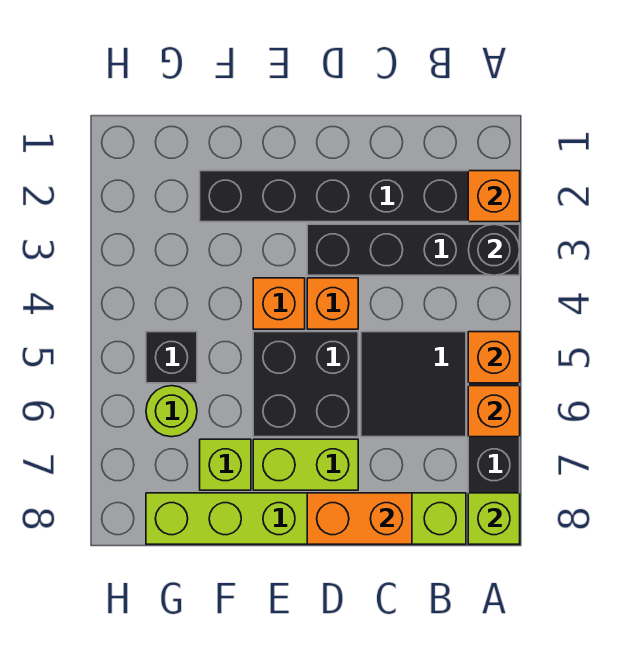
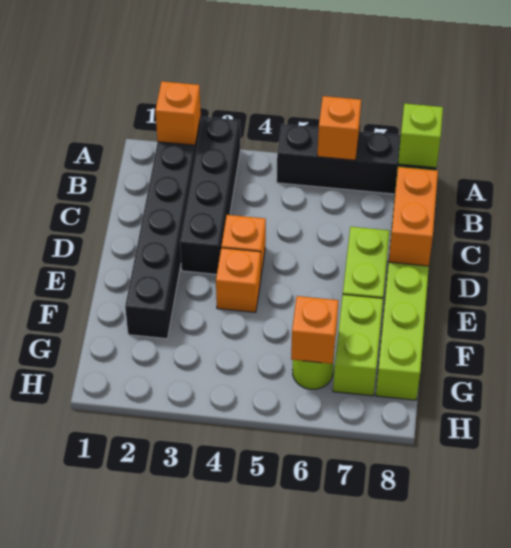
black round brick A3 level 2 -> none
orange brick A5 level 2 -> orange brick G6 level 2
black tile B5:C6 level 1 -> none
black brick D5:E6 level 1 -> none
lime brick F7 level 1 -> lime brick F7:G7 level 1
black brick G5 level 1 -> none

